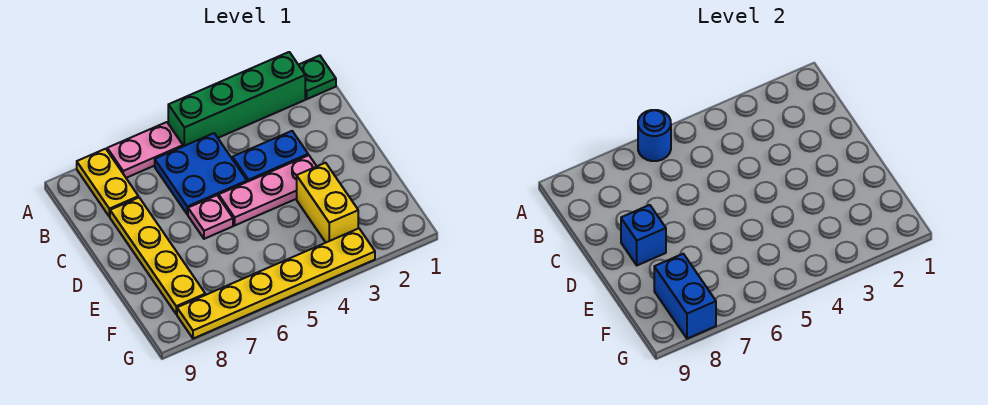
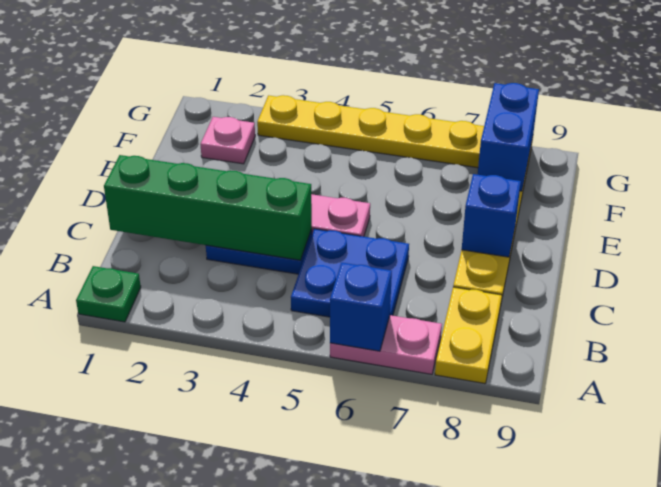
green brick A2:A5 level 1 -> green brick C1:C4 level 2
blue round brick A6 level 2 -> blue brick A6 level 2
pink plate D6 level 1 -> pink plate F2 level 1
yellow brick E3:F3 level 1 -> none

